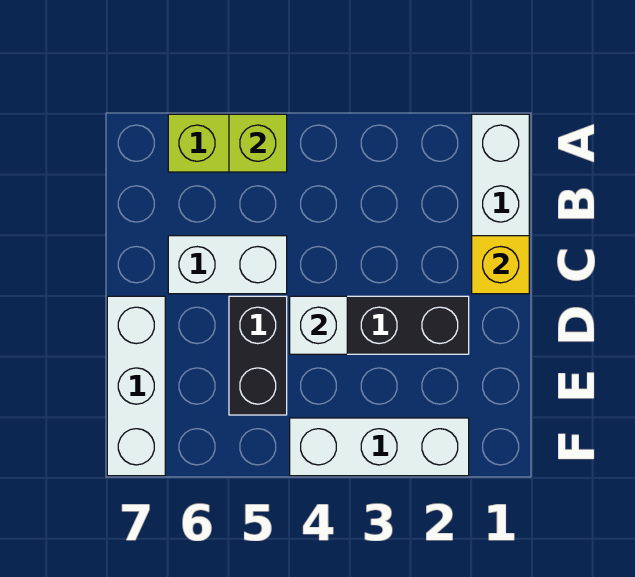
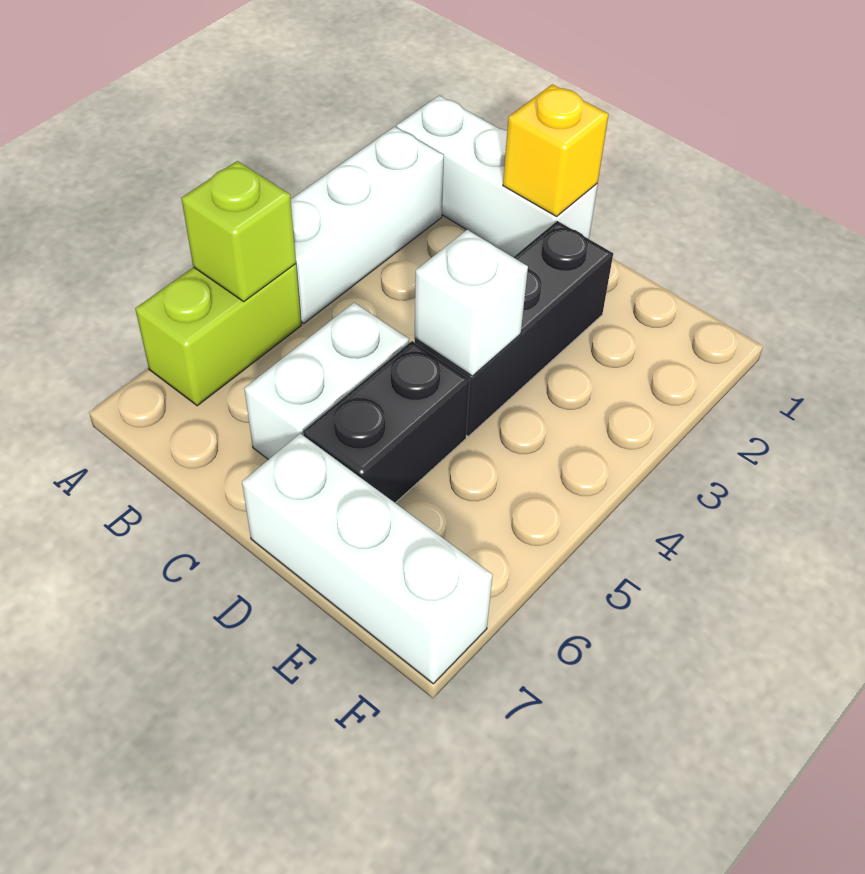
black brick D5:E5 level 1 -> black brick D5:D6 level 1
white brick F2:F4 level 1 -> white brick A2:A4 level 1

